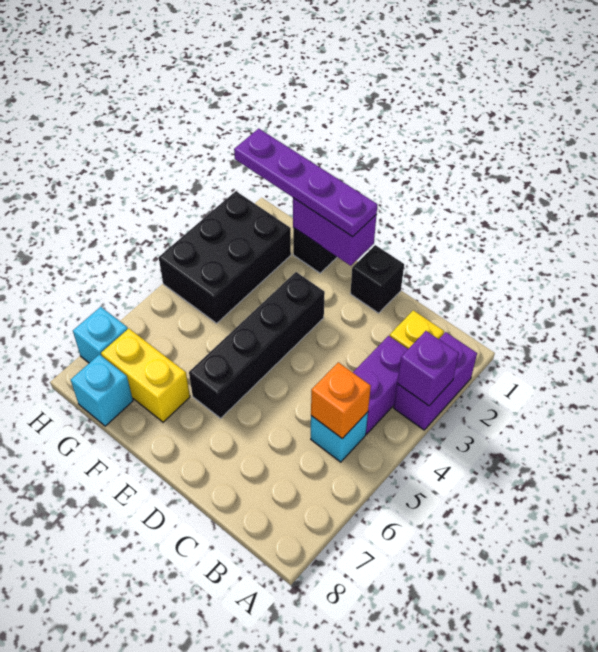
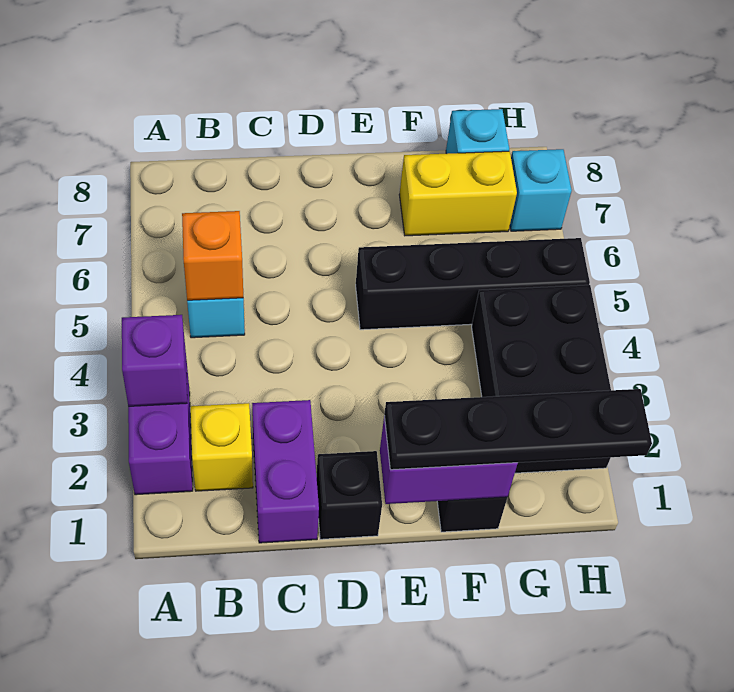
purple brick B3:B4 level 1 -> purple brick C1:C2 level 1
purple plate E1:H1 level 3 -> black plate E1:H1 level 3
black brick E3:E6 level 1 -> black brick E5:H5 level 1

